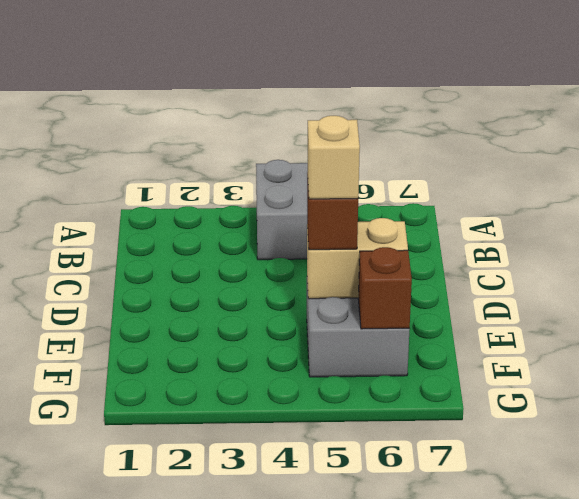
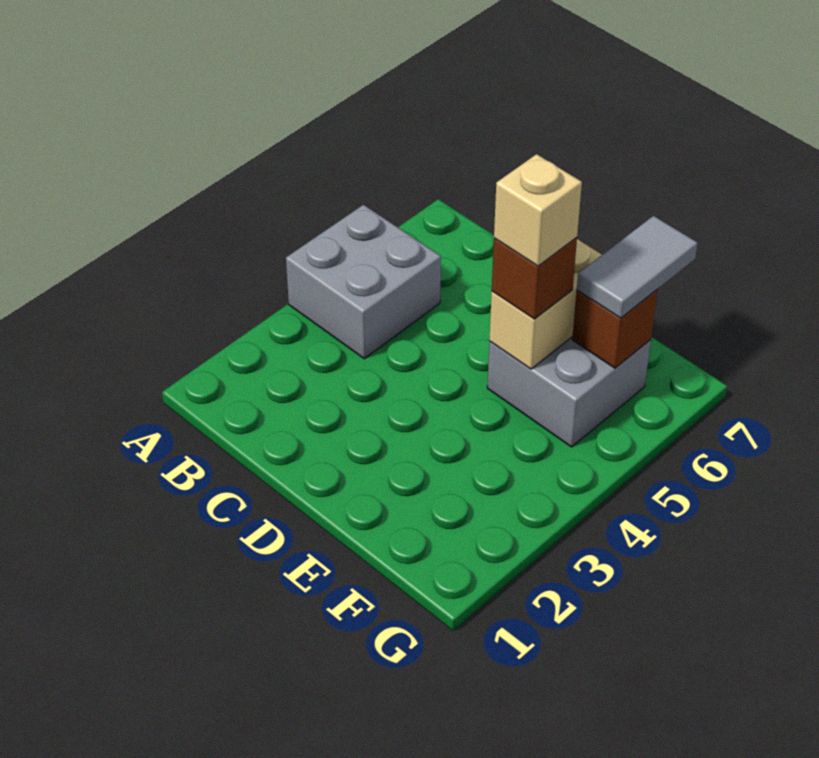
none -> grey tile F6:F7 level 3

